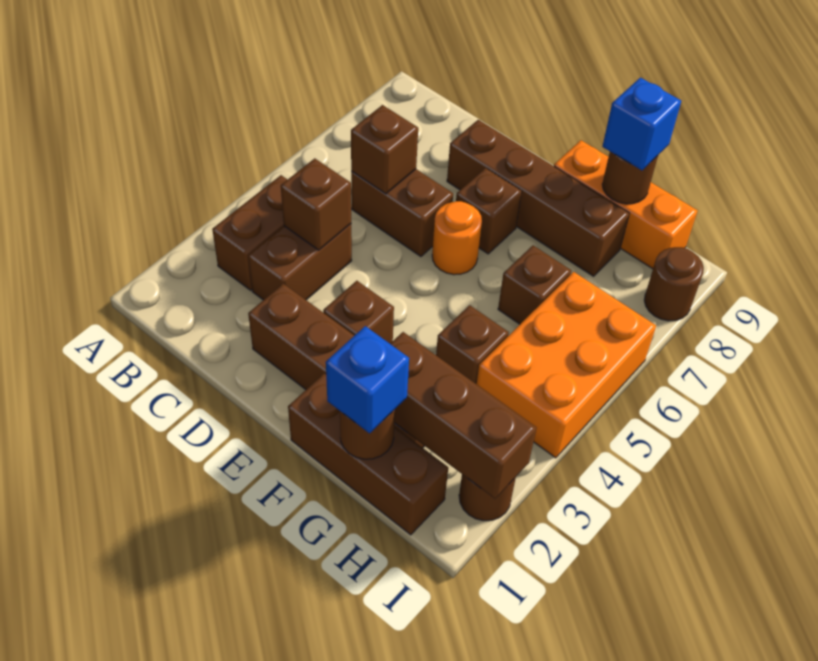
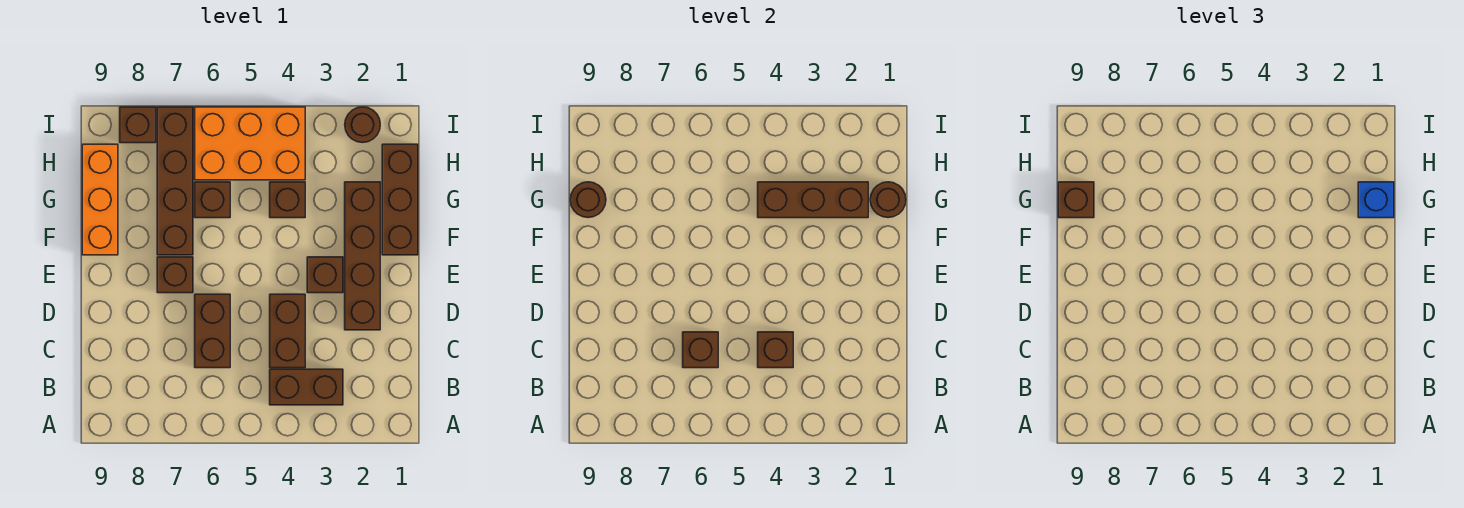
brown brick C3:C4 level 1 -> brown brick C4:D4 level 1
brown brick D8:G8 level 1 -> brown brick F7:I7 level 1
orange round brick E6 level 1 -> none
brown brick G2:I2 level 2 -> brown brick G2:G4 level 2
blue brick G9 level 3 -> brown brick G9 level 3
brown round brick I8 level 1 -> brown brick I8 level 1

